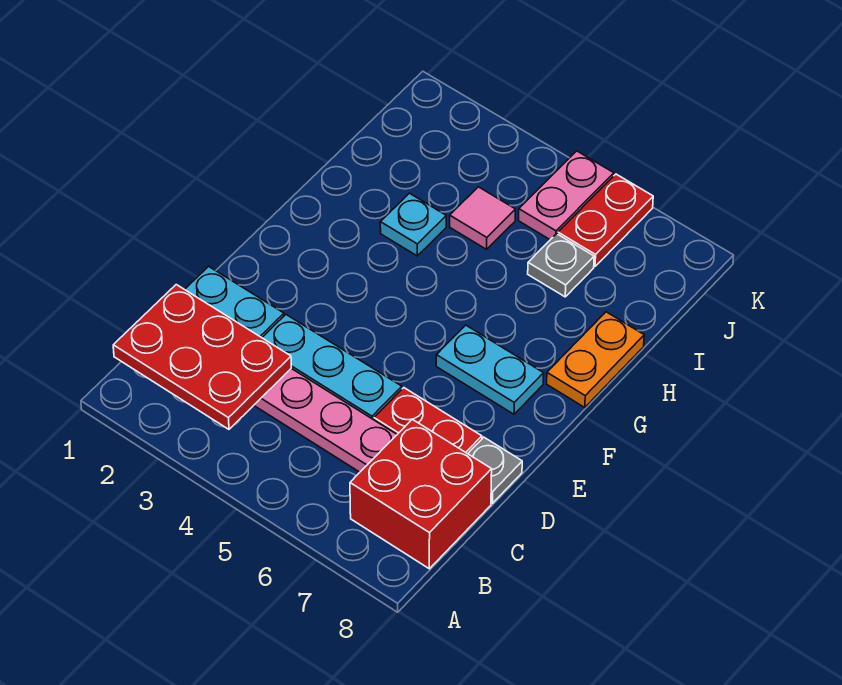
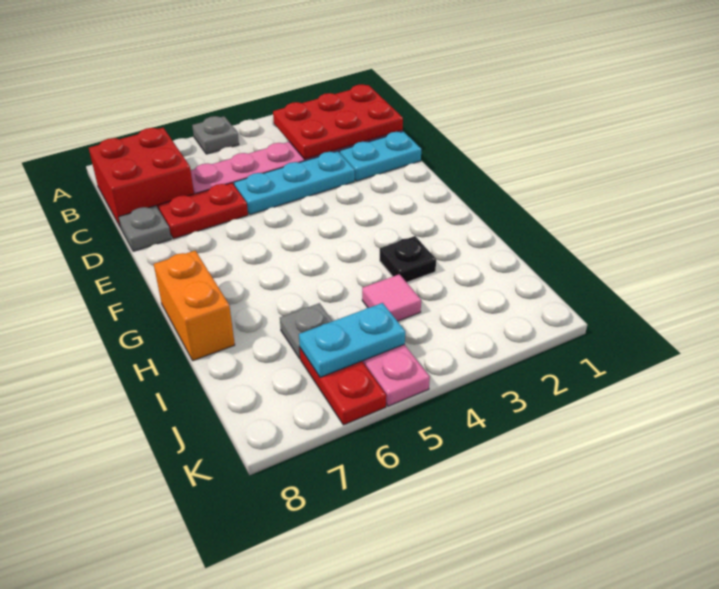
none -> grey plate A5 level 1
cyan plate F6:F7 level 1 -> cyan plate J5:J6 level 2
orange plate G8:H8 level 1 -> orange brick G8:H8 level 1
cyan plate H3 level 1 -> black plate H3 level 1

